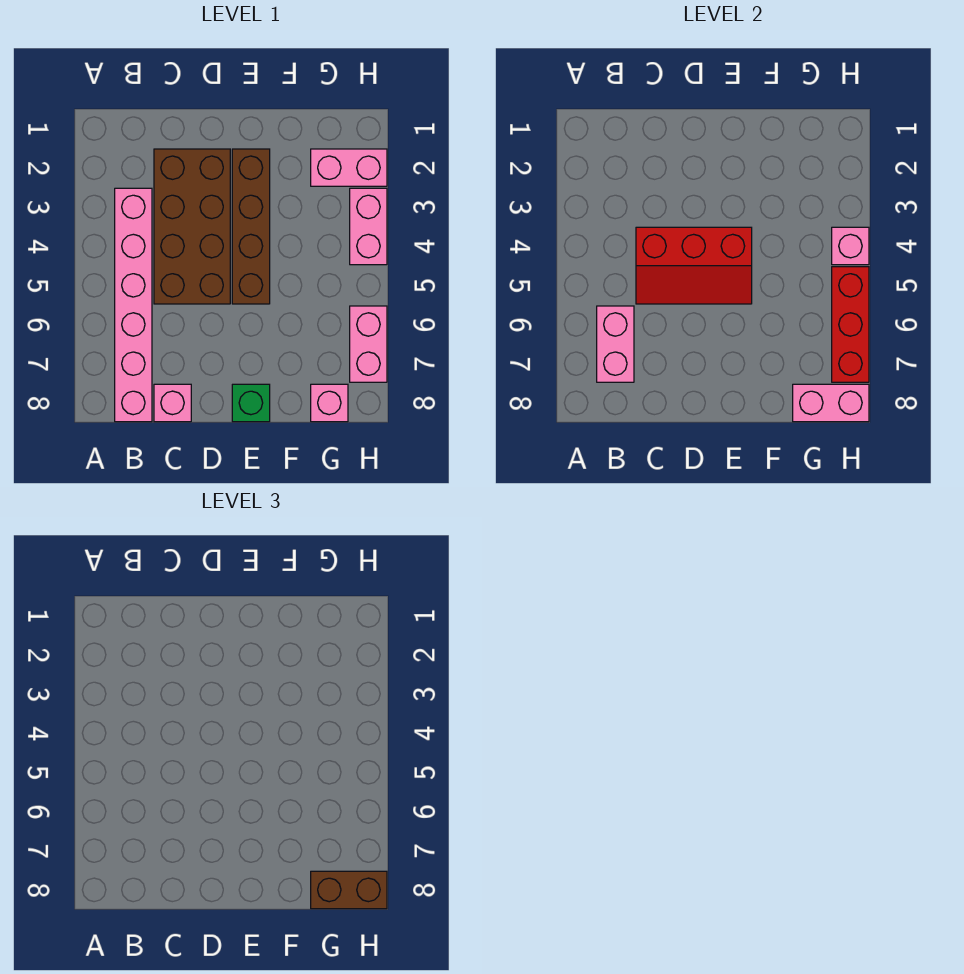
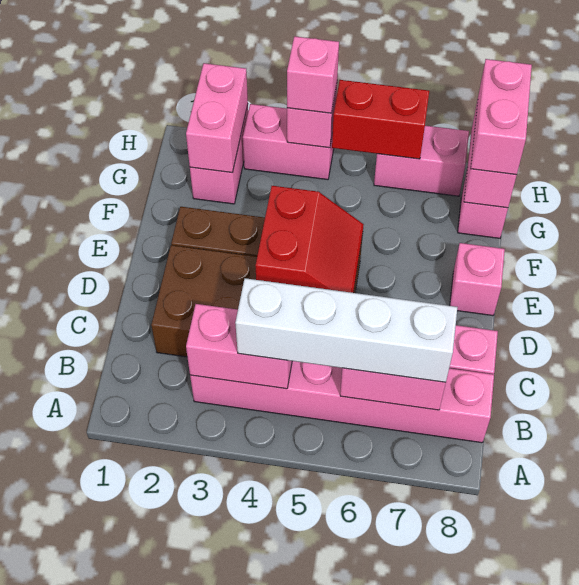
none -> pink brick B3:B4 level 2
none -> white brick B4:B7 level 3
red slope C4:E5 level 2 top 4 -> red slope D4:E5 level 2 top 4
green brick E8 level 1 -> pink brick E8 level 1
none -> pink brick G2:H2 level 2
brown brick G8:H8 level 3 -> pink brick G8:H8 level 3
none -> pink brick H4 level 3
red brick H5:H7 level 2 -> red brick H5:H6 level 2

